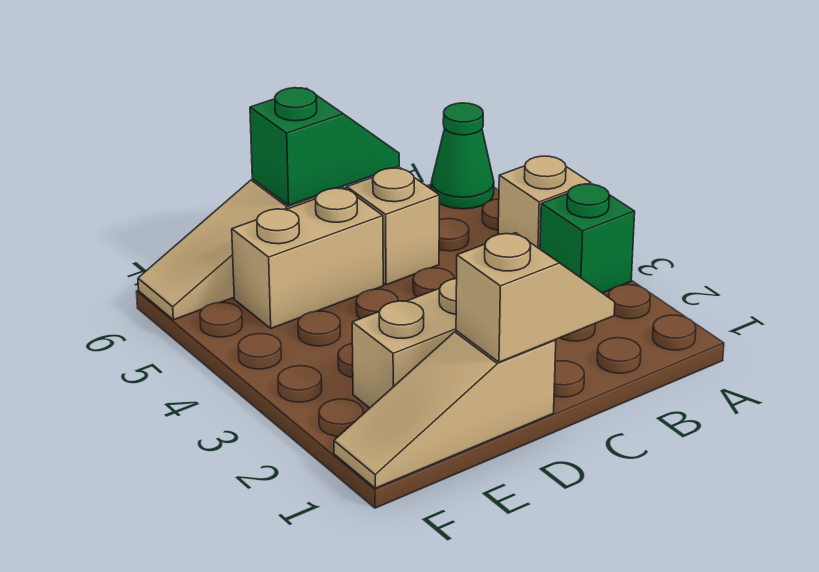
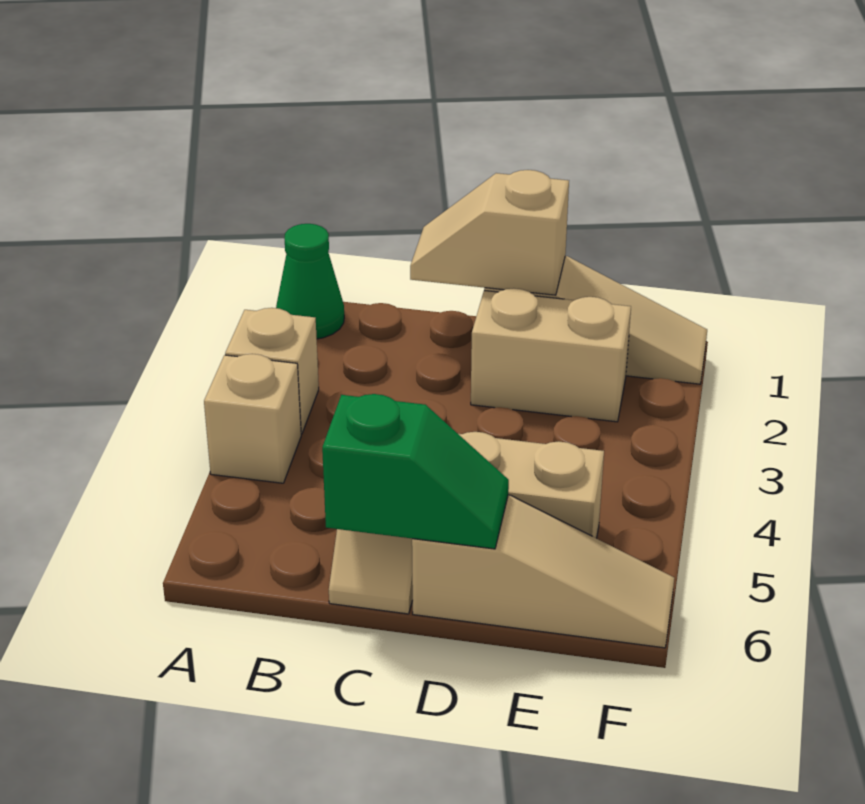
green brick A3 level 1 -> tan brick A3 level 1
green cone A6 level 1 -> green cone A1 level 1
green slope C6:D6 level 2 top D -> green slope C6:D6 level 2 top C

